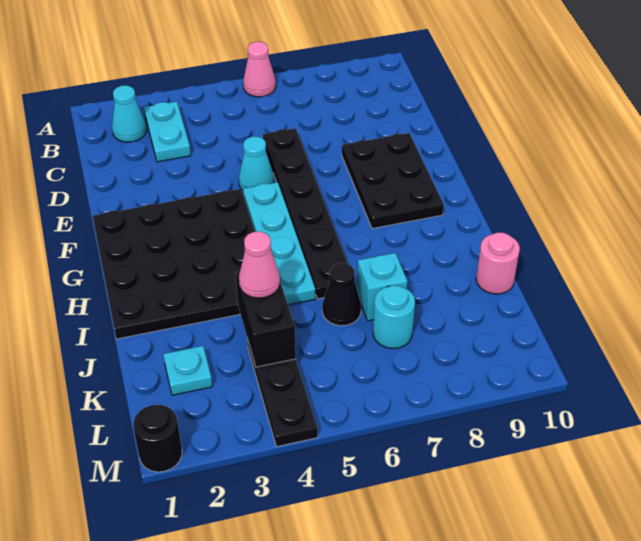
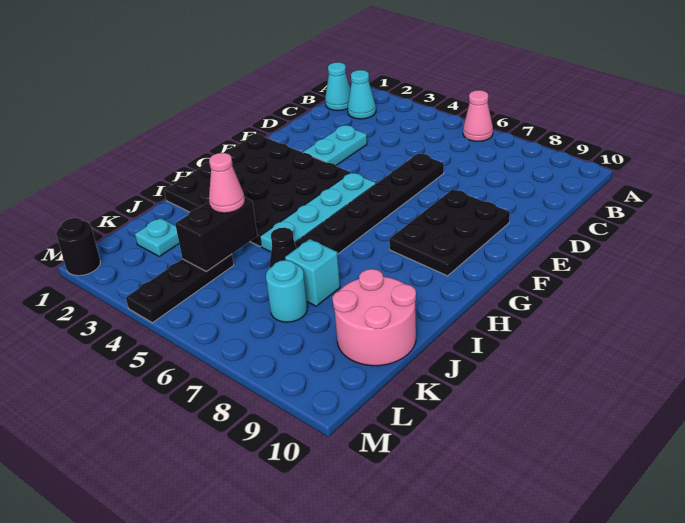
cyan plate B3:C3 level 1 -> cyan plate D3:E3 level 1
cyan cone E5 level 1 -> cyan cone B1 level 1
pink round brick J10 level 1 -> pink round brick J9:K10 level 1

